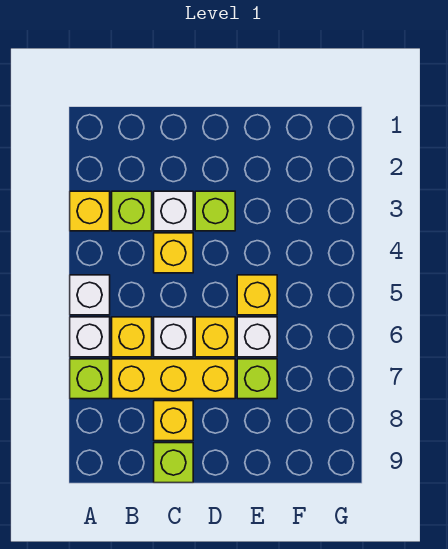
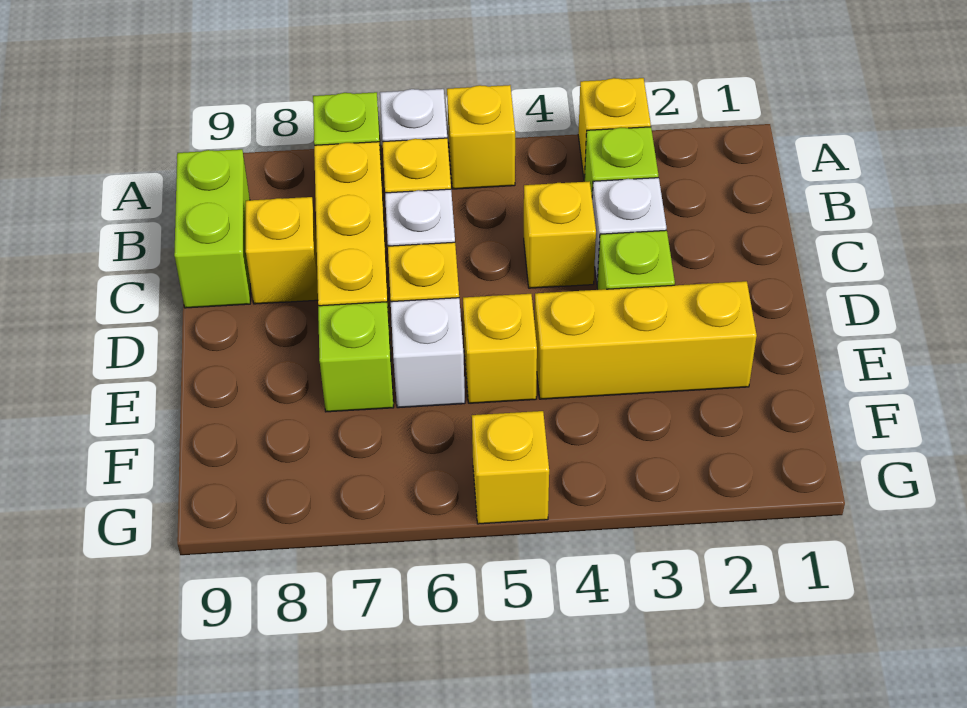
white brick A5 level 1 -> yellow brick A5 level 1
lime brick C9 level 1 -> lime brick B9:C9 level 1
none -> yellow brick E2:E4 level 1
none -> yellow brick G5 level 1

